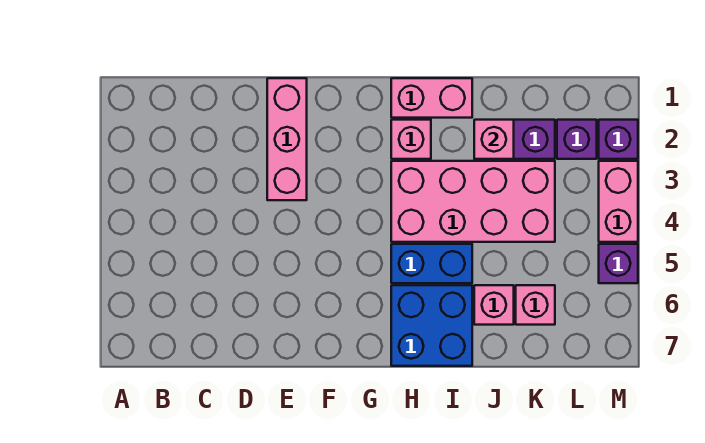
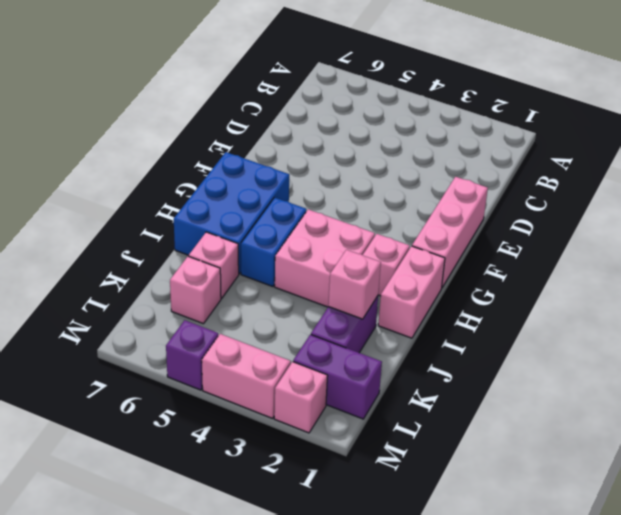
pink brick E1:E3 level 1 -> pink brick E1:G1 level 1
pink brick H3:K4 level 1 -> pink brick H3:I4 level 1
blue brick H6:I7 level 1 -> blue brick G6:I7 level 1
purple brick L2 level 1 -> purple brick L1:L2 level 1
purple brick M2 level 1 -> pink brick M2 level 1

